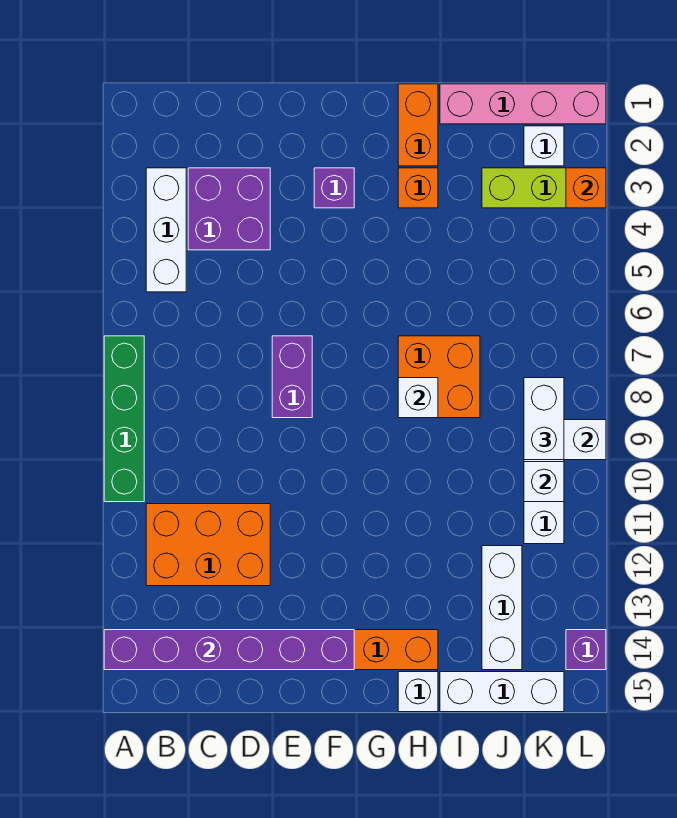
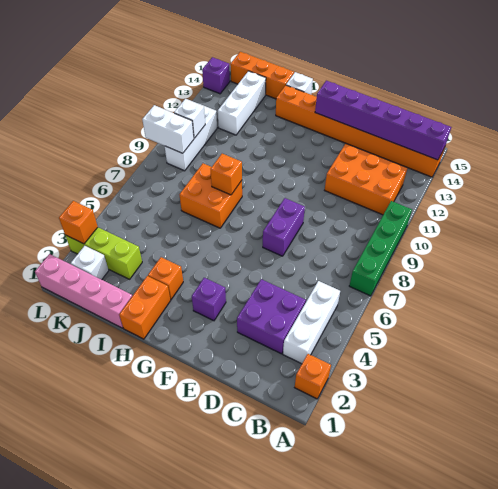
none -> orange brick A2 level 1
white brick H8 level 2 -> orange brick H8 level 2
white brick I15:K15 level 1 -> orange brick I15:K15 level 1
white brick K8:K9 level 3 -> none

